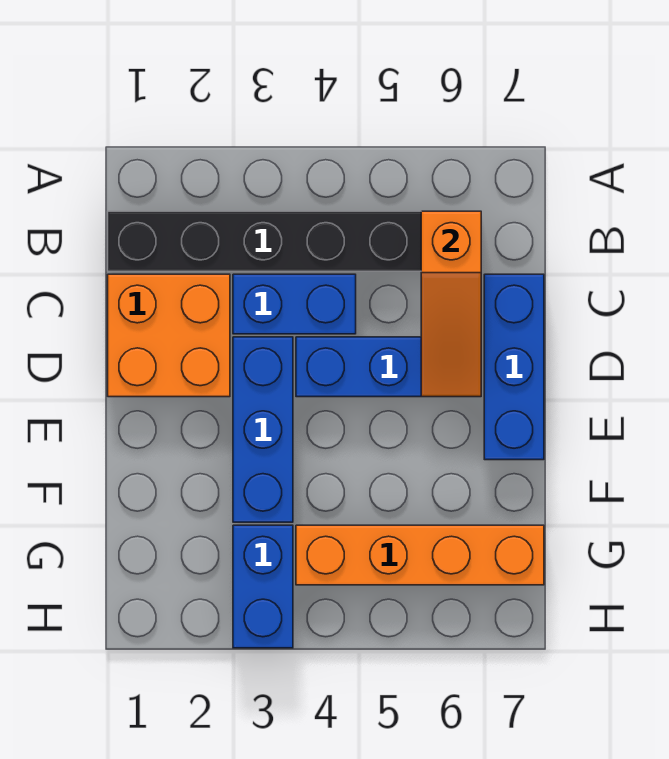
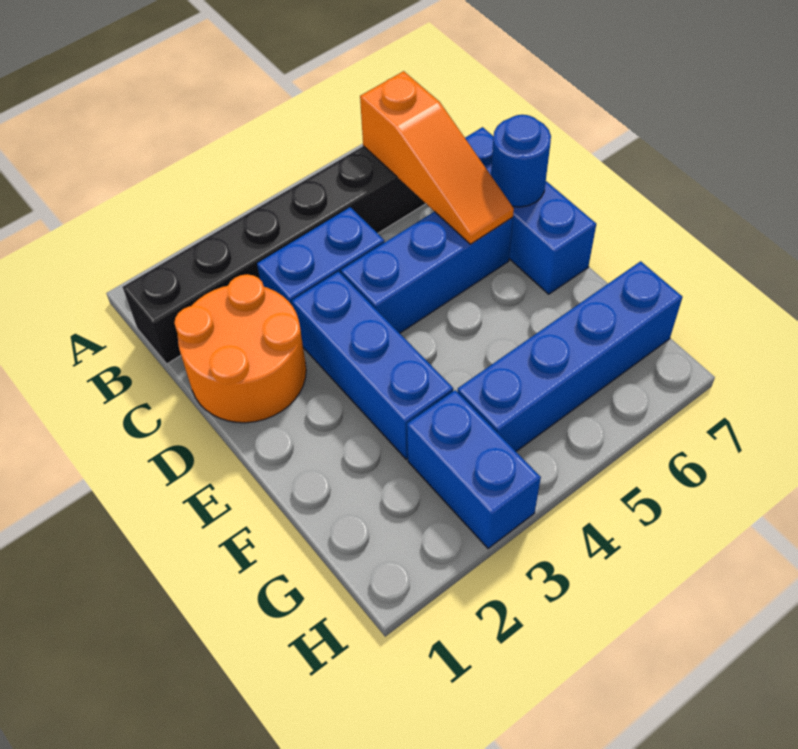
orange brick C1:D2 level 1 -> orange round brick C1:D2 level 1
none -> blue round brick D7 level 2
orange brick G4:G7 level 1 -> blue brick G4:G7 level 1

